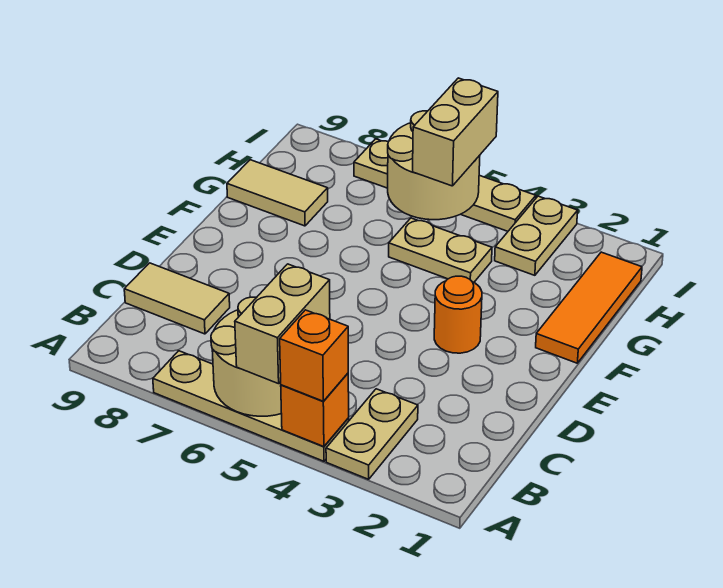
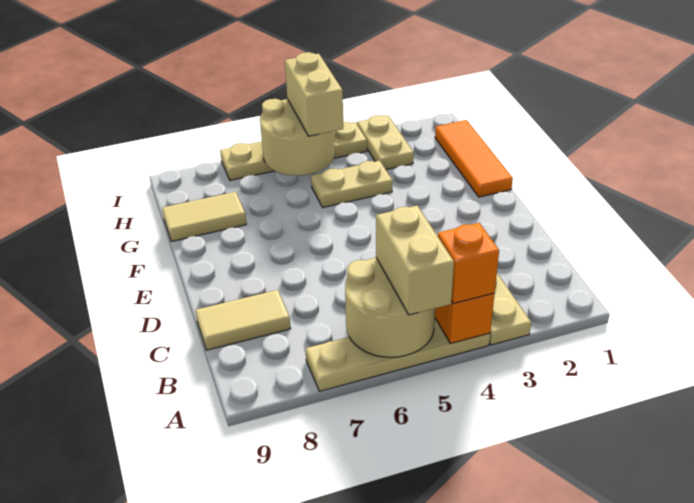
orange round brick E3 level 1 -> none

